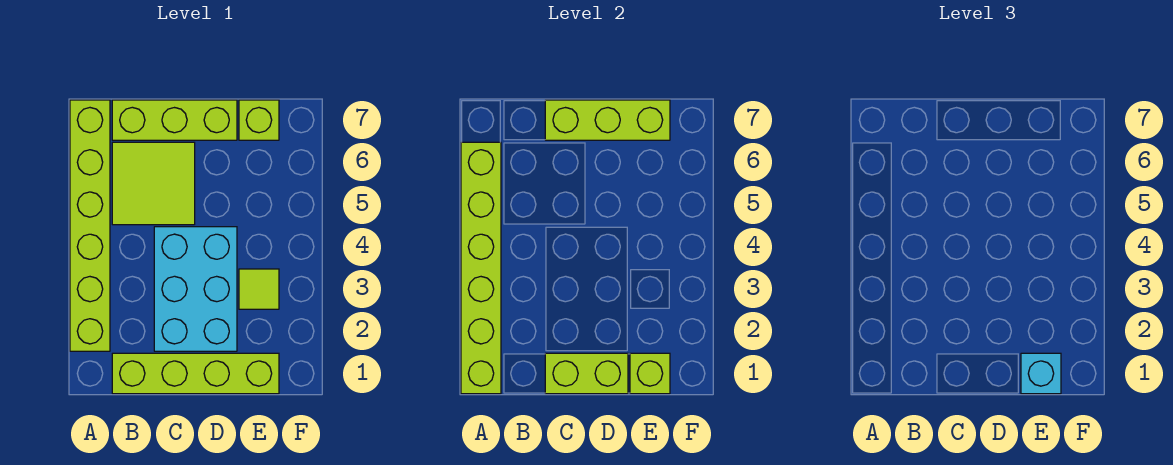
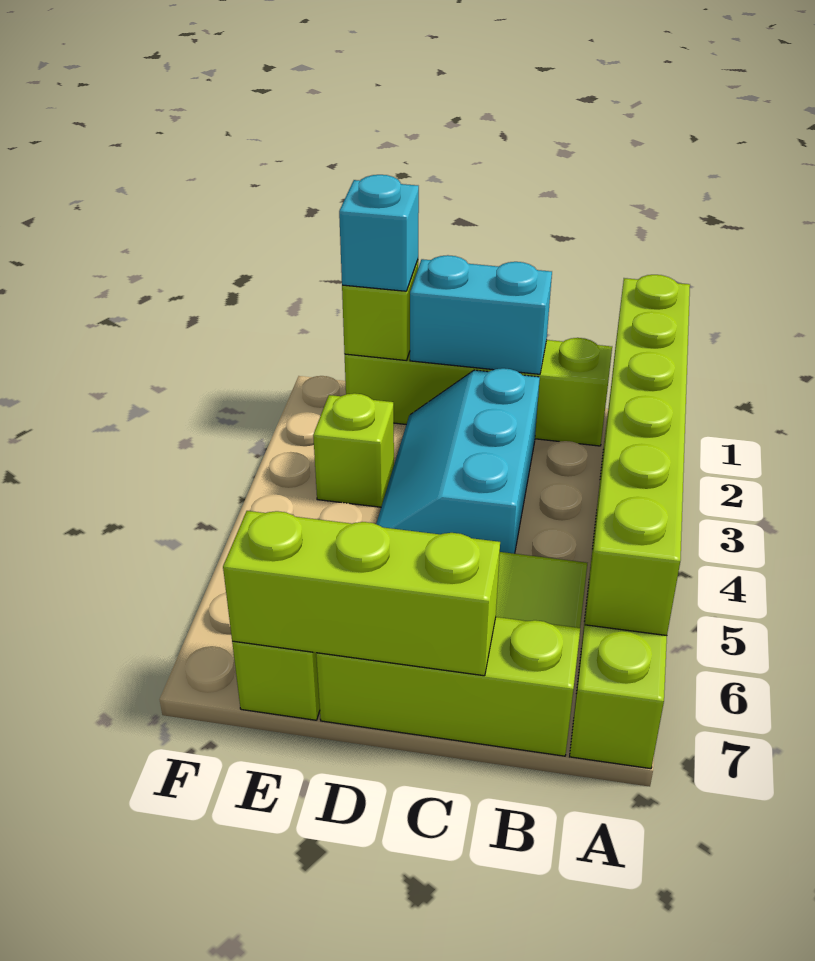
lime brick C1:D1 level 2 -> cyan brick C1:D1 level 2
cyan brick C2:D4 level 1 -> cyan slope C2:D4 level 1 top C
lime tile E3 level 1 -> lime brick E3 level 1

